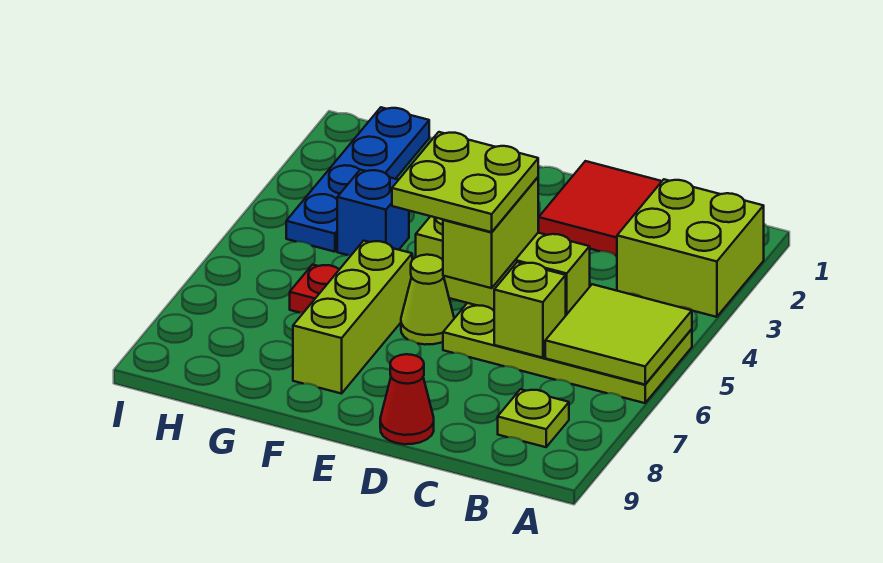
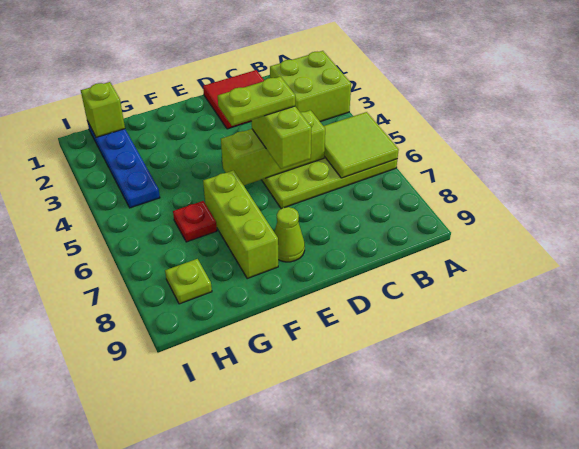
lime plate B8 level 1 -> lime plate H8 level 1
lime brick C6 level 2 -> lime brick H1 level 2
lime plate D5:E6 level 4 -> lime plate D5:E5 level 4
red cone D9 level 1 -> none
lime cone E6 level 1 -> lime cone E8 level 1
blue brick G4 level 1 -> none

